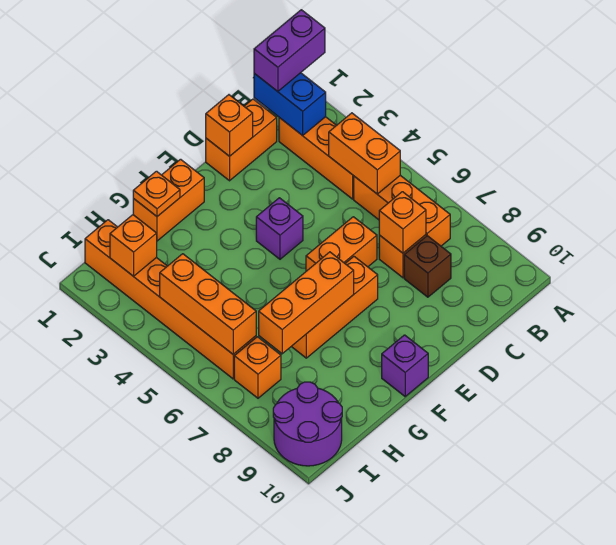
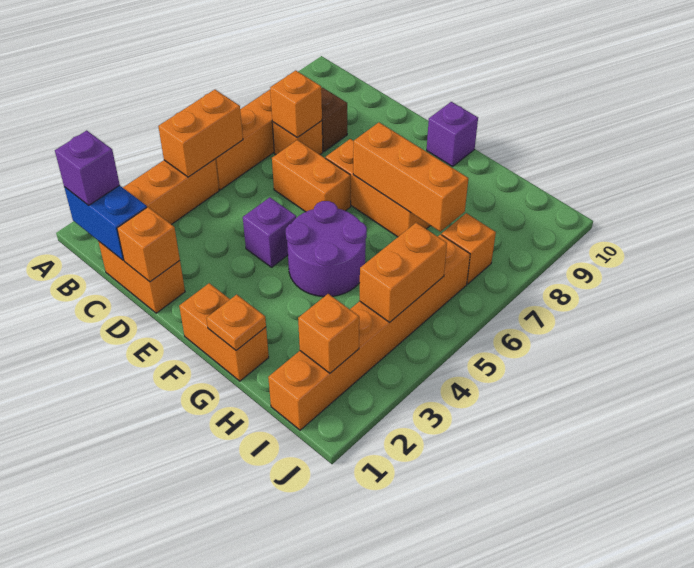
purple brick A1:B1 level 3 -> purple brick B1 level 3
blue brick B1:B2 level 2 -> blue brick B1:C1 level 2
orange brick I4:I6 level 2 -> orange brick I4:I5 level 2
purple round brick I9:J10 level 1 -> purple round brick F4:G5 level 1

